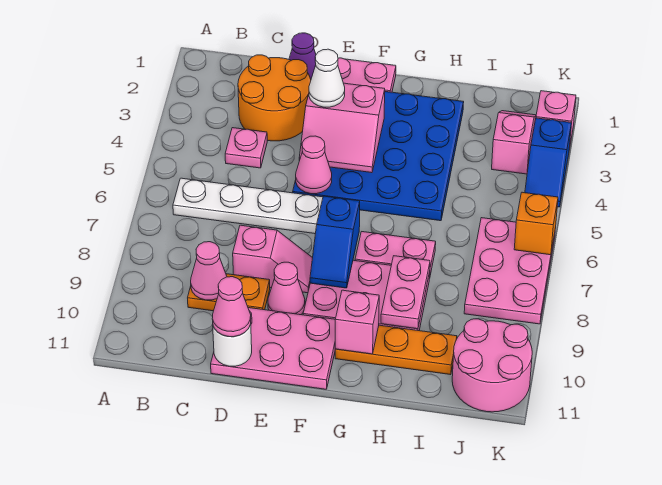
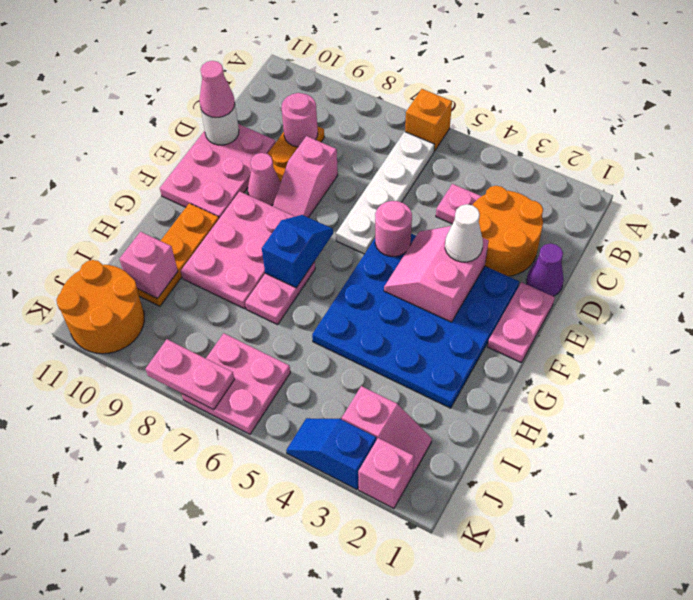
pink cone C9 level 2 -> pink round brick C9 level 2
pink cone E5 level 2 -> pink round brick E5 level 2
blue slope F7:F8 level 2 top 7 -> blue slope F7:G7 level 2 top G
pink brick G10 level 2 -> pink brick I10 level 2
pink plate H8:H9 level 2 -> pink plate K7:K8 level 2
pink plate J6:K8 level 1 -> pink plate J6:K7 level 1
pink round brick J10:K11 level 1 -> orange round brick J10:K11 level 1
orange brick K6 level 2 -> orange brick A6 level 1

